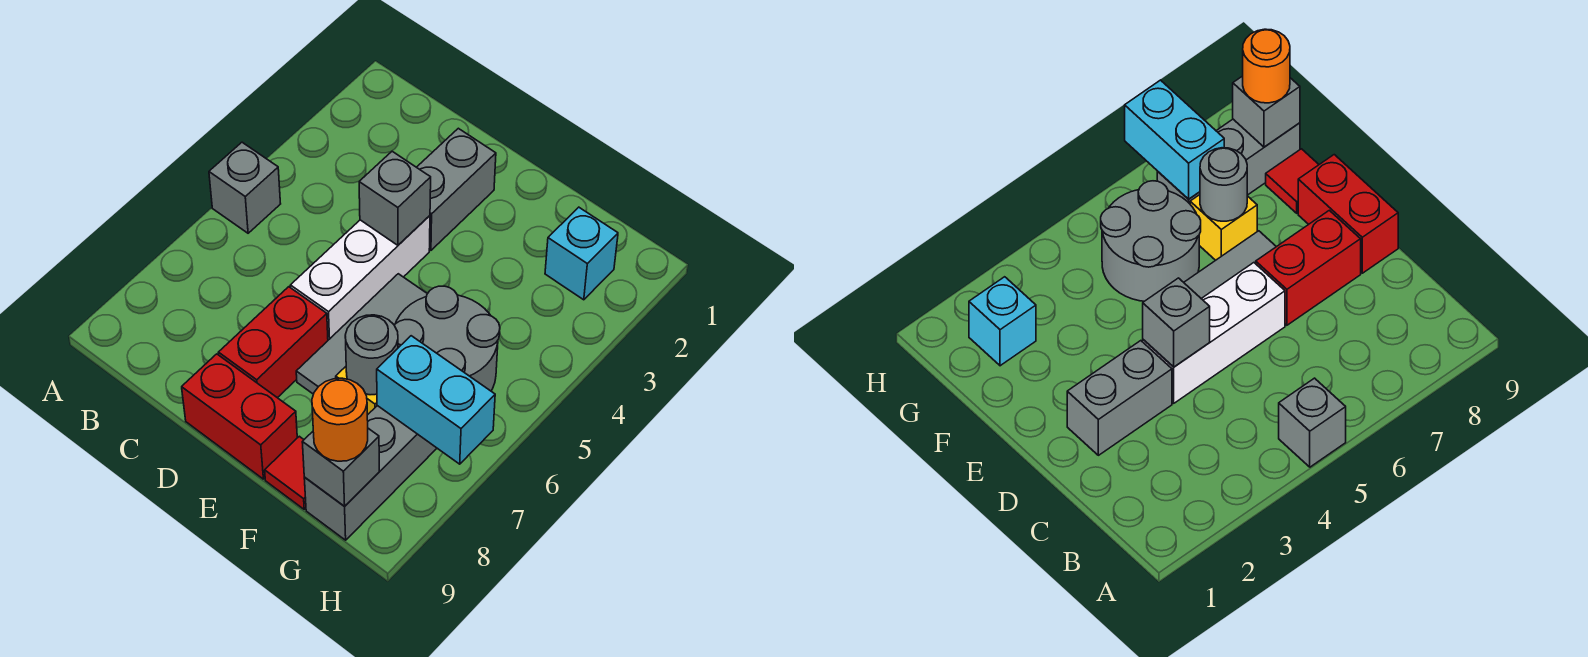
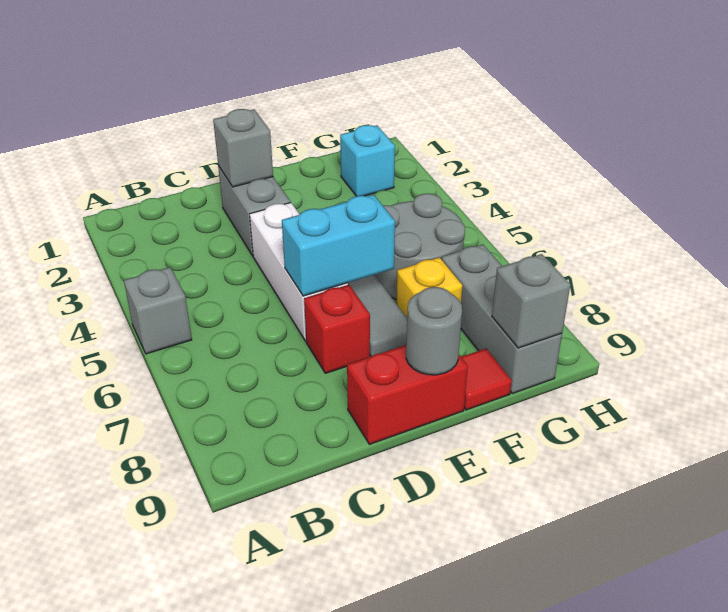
grey brick D4 level 2 -> grey brick D2 level 2
red brick D7:D8 level 1 -> red brick D7 level 1
grey round brick F7 level 2 -> grey round brick E9 level 2
cyan brick G7:H7 level 2 -> cyan brick D6:E6 level 2
orange round brick G9 level 3 -> none

